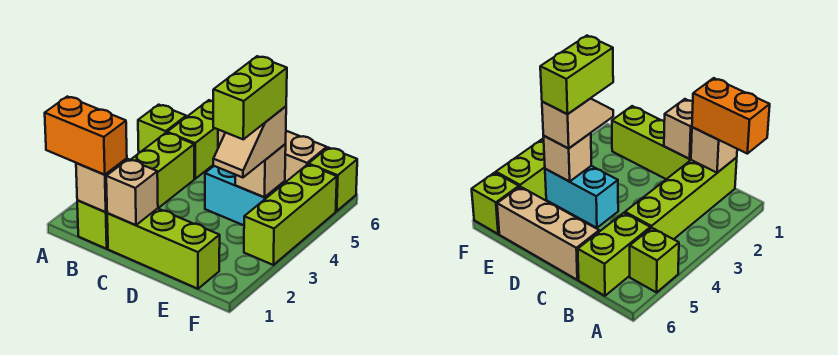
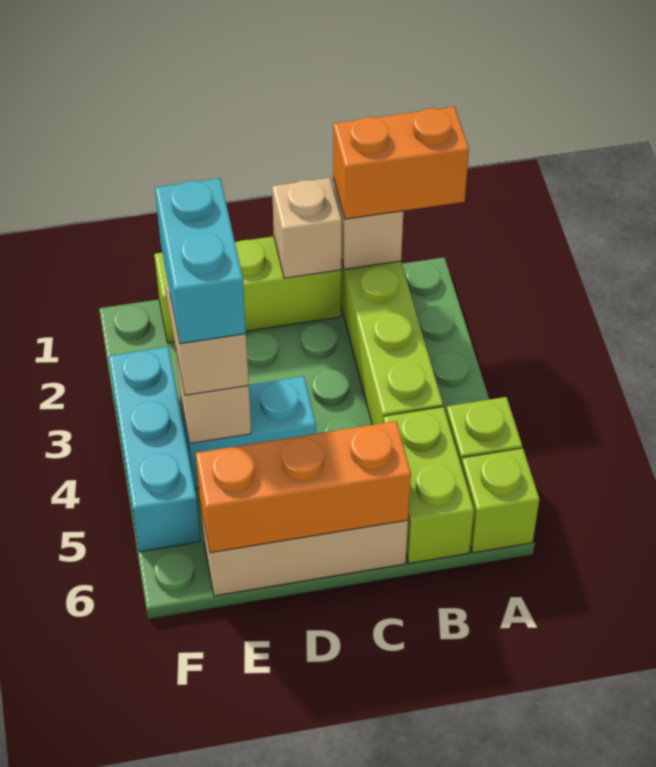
none -> orange brick C6:E6 level 2
lime brick E3:E4 level 4 -> cyan brick E3:E4 level 4
lime brick F3:F5 level 1 -> cyan brick F3:F5 level 1
lime brick F6 level 1 -> lime brick A6 level 1

